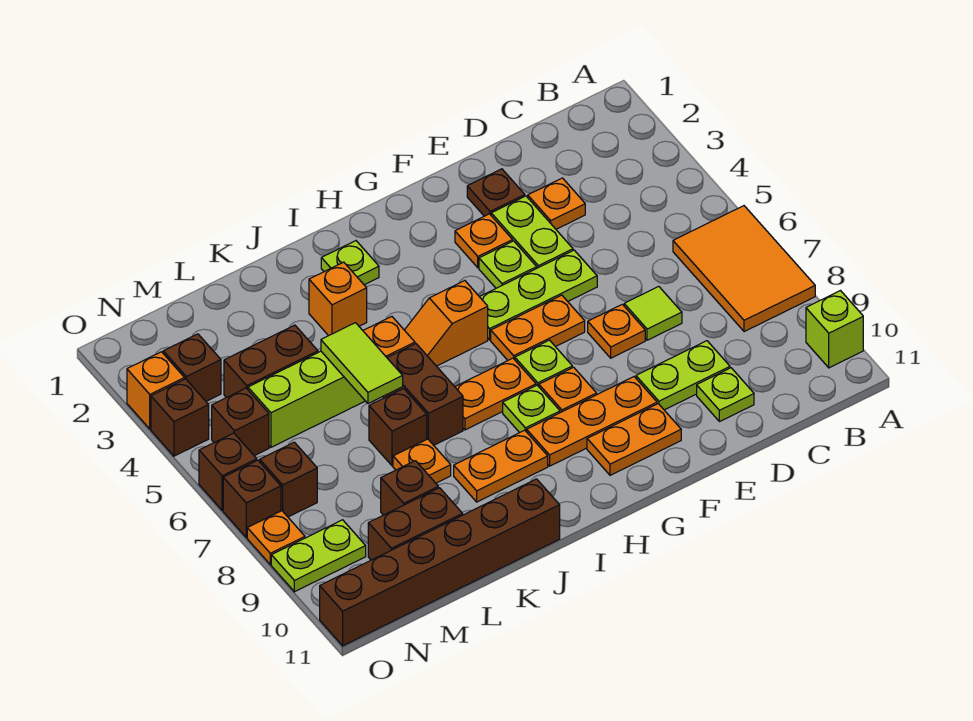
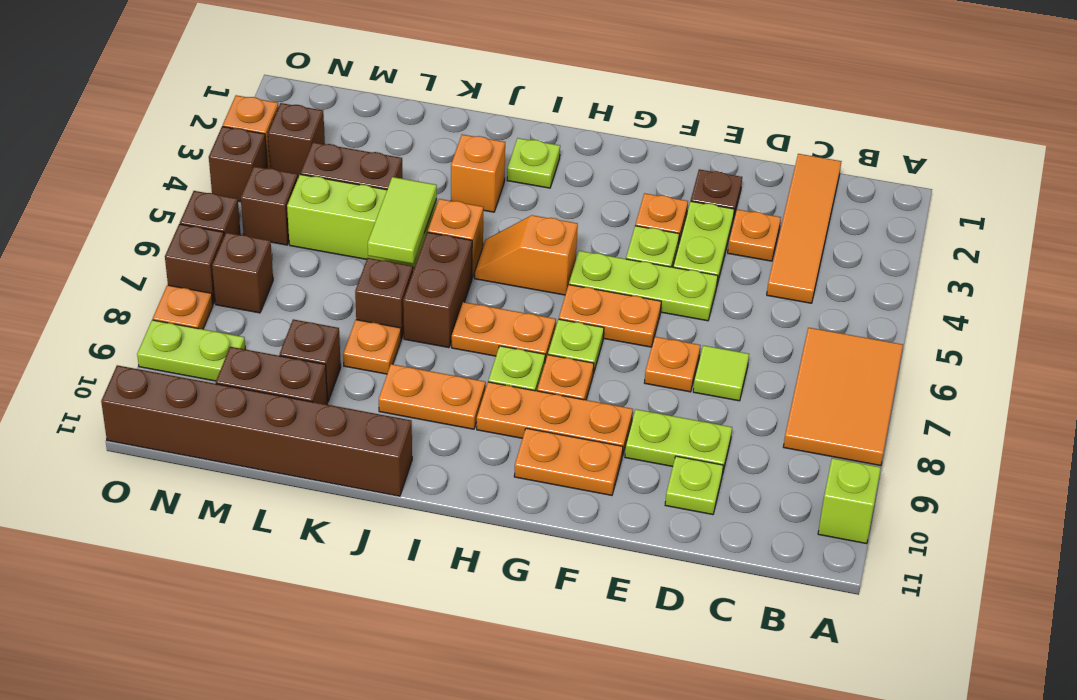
none -> orange tile C1:C4 level 1

